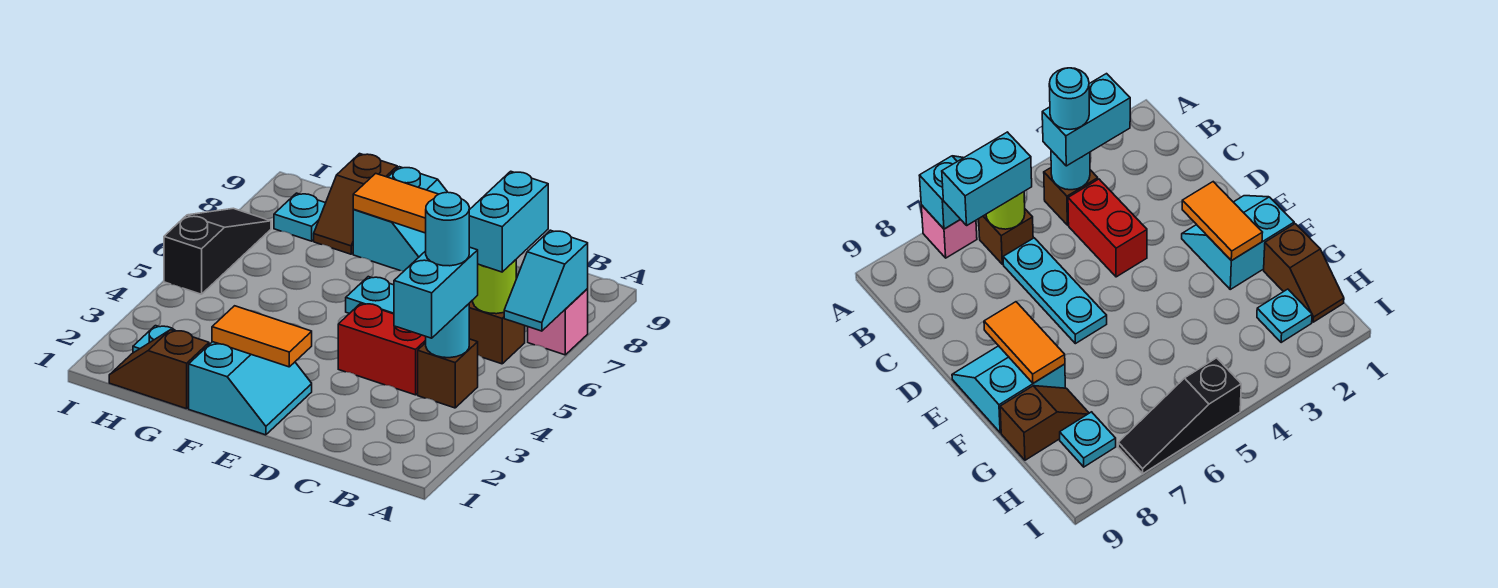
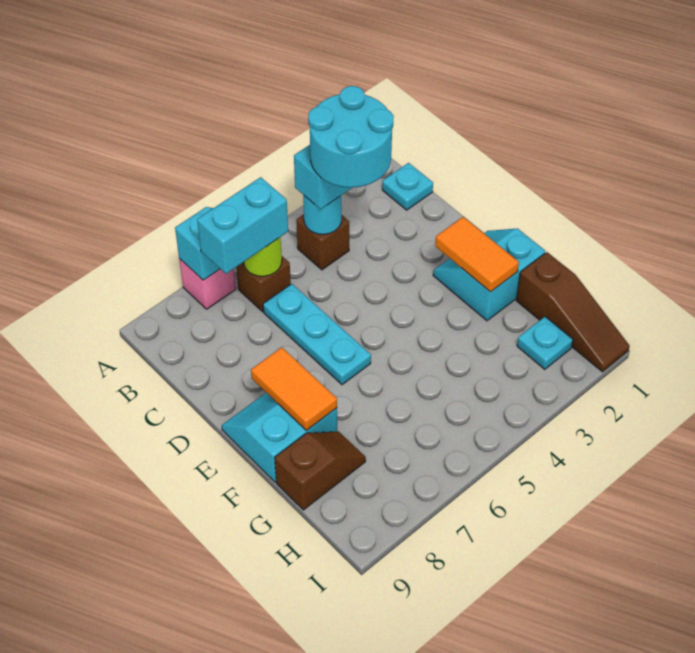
cyan round brick B4 level 4 -> cyan round brick B3:C4 level 4
red brick C4:D4 level 1 -> none
brown slope G1:H1 level 1 top G -> brown slope G1:I1 level 1 top G
cyan plate H8 level 1 -> cyan plate B1 level 1
black slope I5:I7 level 1 top 5 -> none

